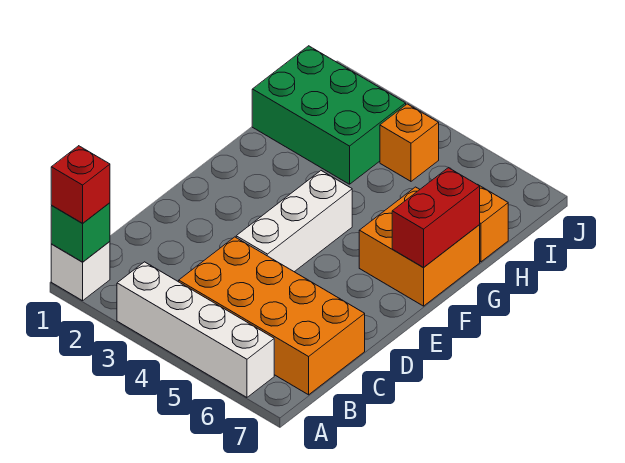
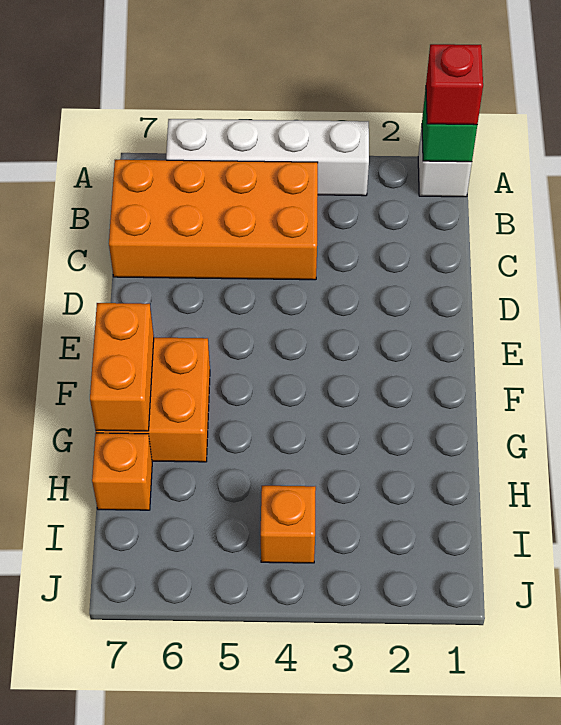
white brick D4:F4 level 1 -> none
red brick F7:G7 level 2 -> orange brick F7:G7 level 2
green brick H1:I3 level 1 -> none

